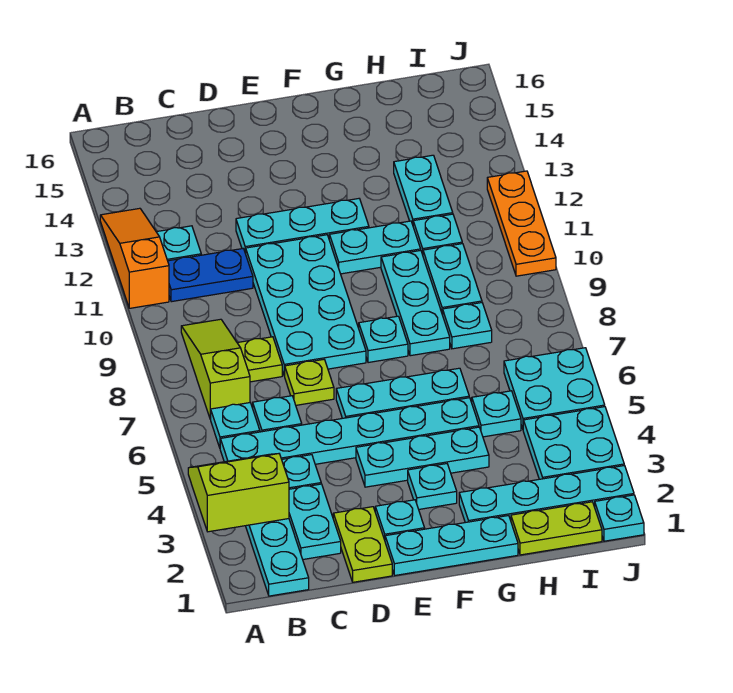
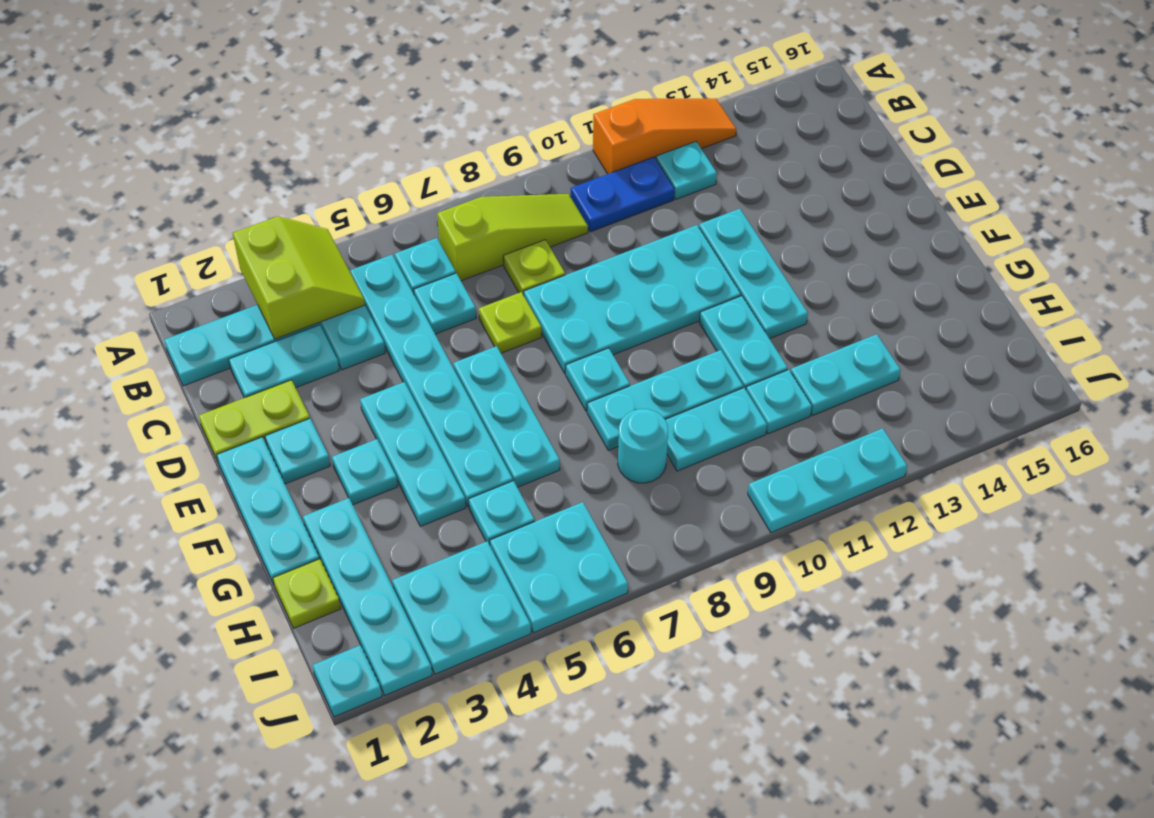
blue plate B11:C11 level 1 -> blue plate B10:B11 level 1
lime plate H1:I1 level 1 -> lime plate H1 level 1
cyan plate H8 level 1 -> cyan round brick H8 level 1
orange plate J10:J12 level 1 -> cyan plate J10:J12 level 1

